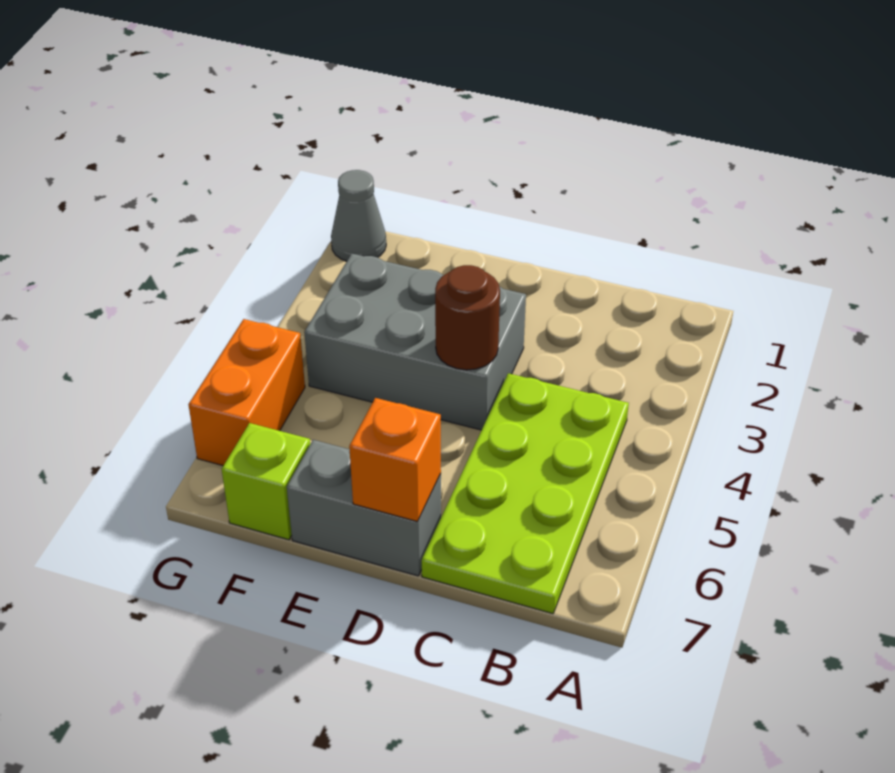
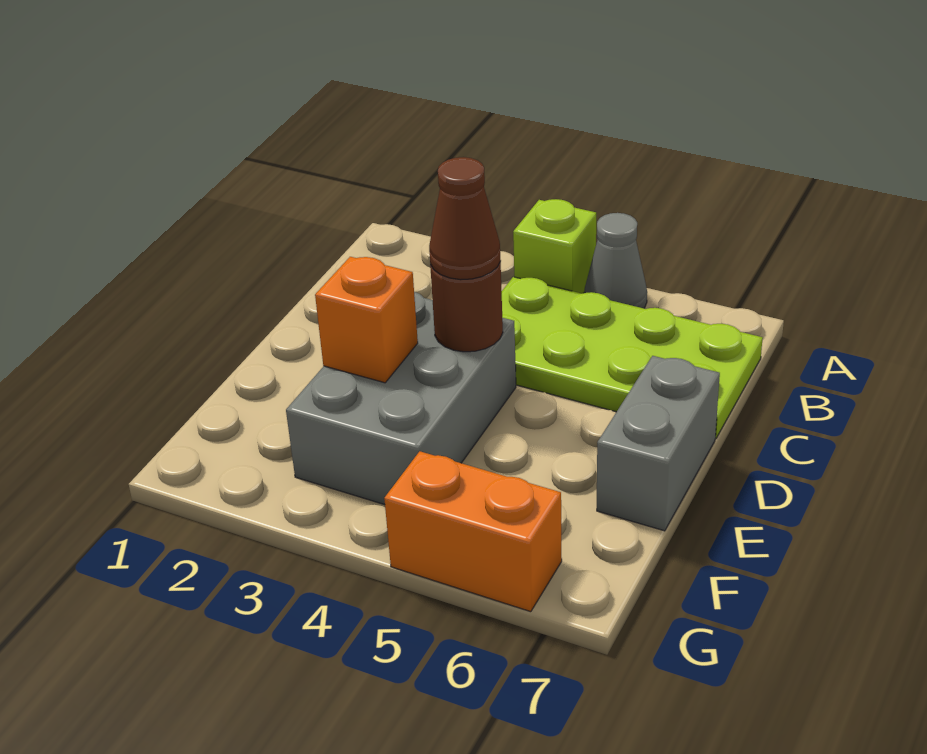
none -> brown cone D4 level 3
orange brick D7 level 2 -> orange brick E3 level 2
lime brick F7 level 1 -> lime brick A4 level 1
grey cone G1 level 1 -> grey cone A5 level 1

